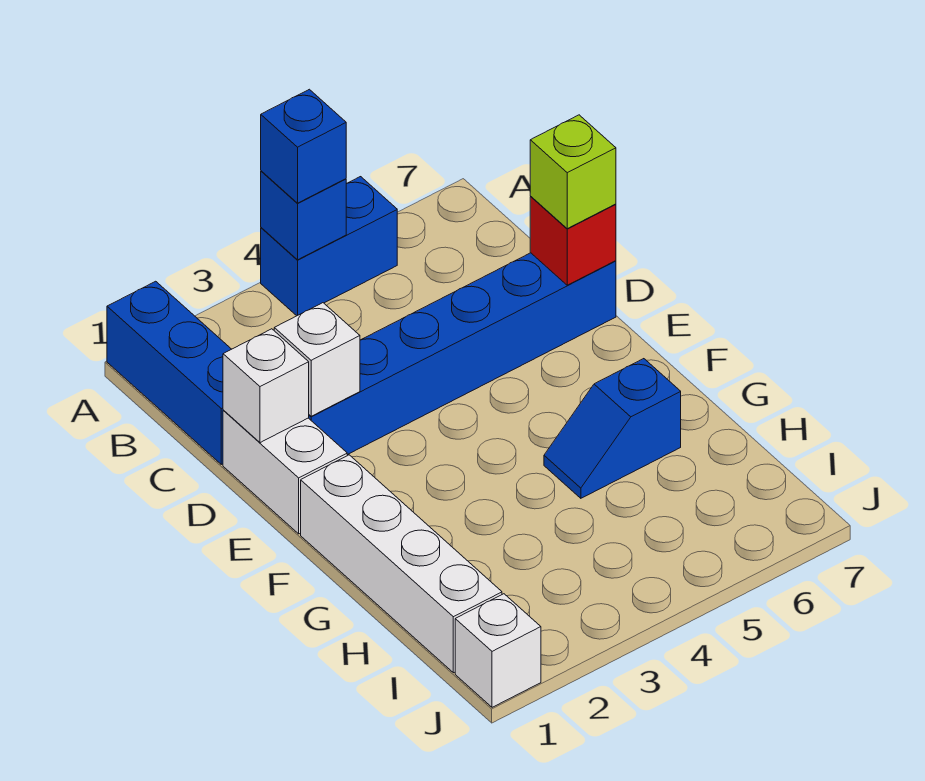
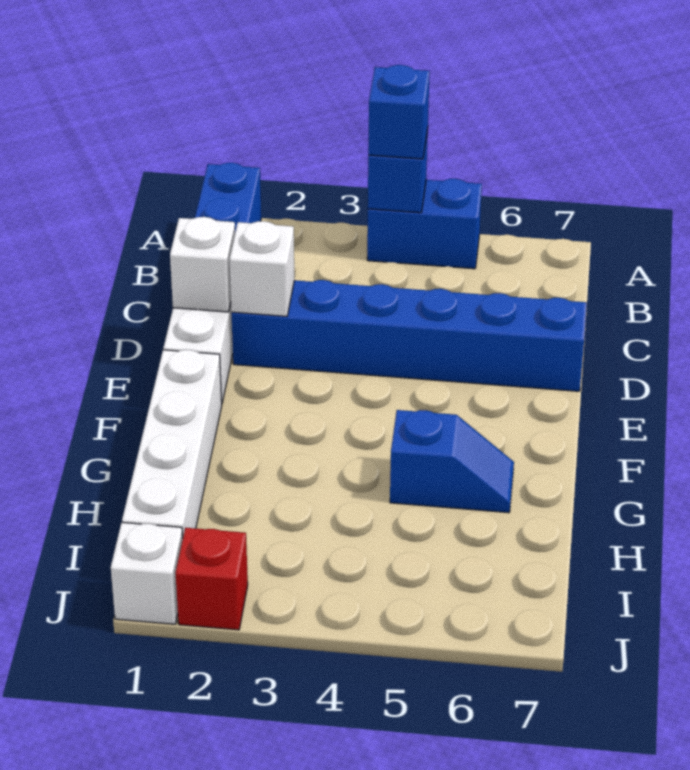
red brick D7 level 2 -> red brick J2 level 1
lime brick D7 level 3 -> none
blue slope G5:G6 level 1 top 6 -> blue slope G5:G6 level 1 top 5

